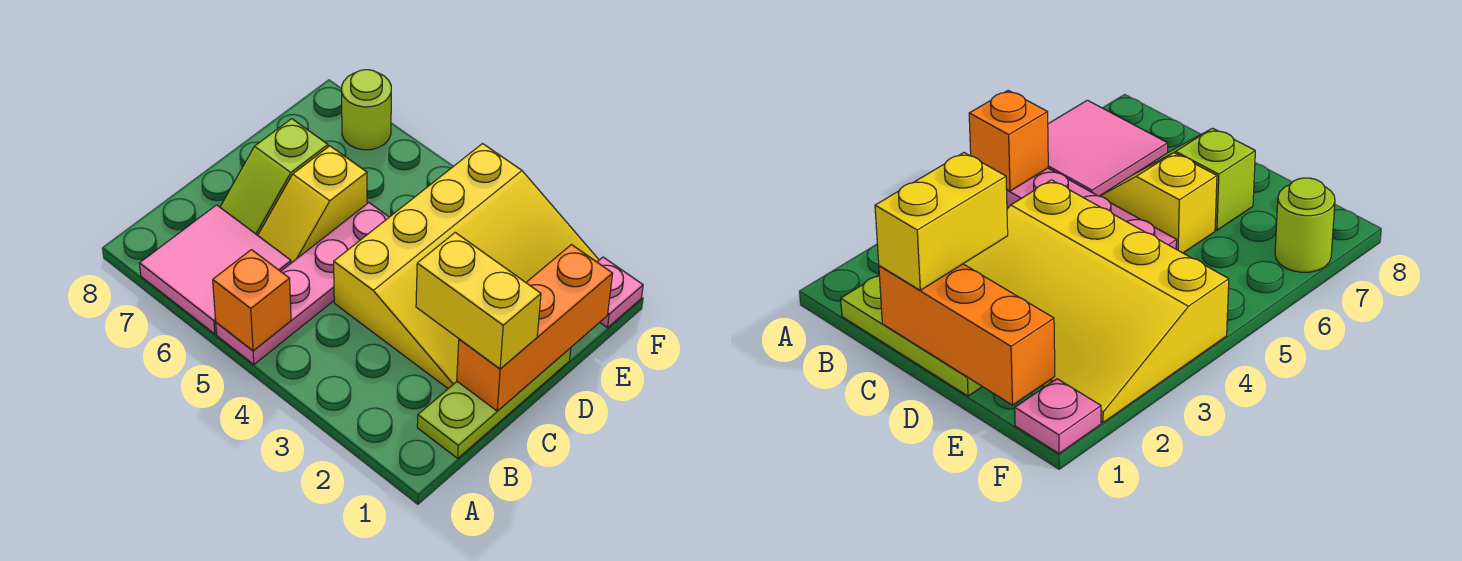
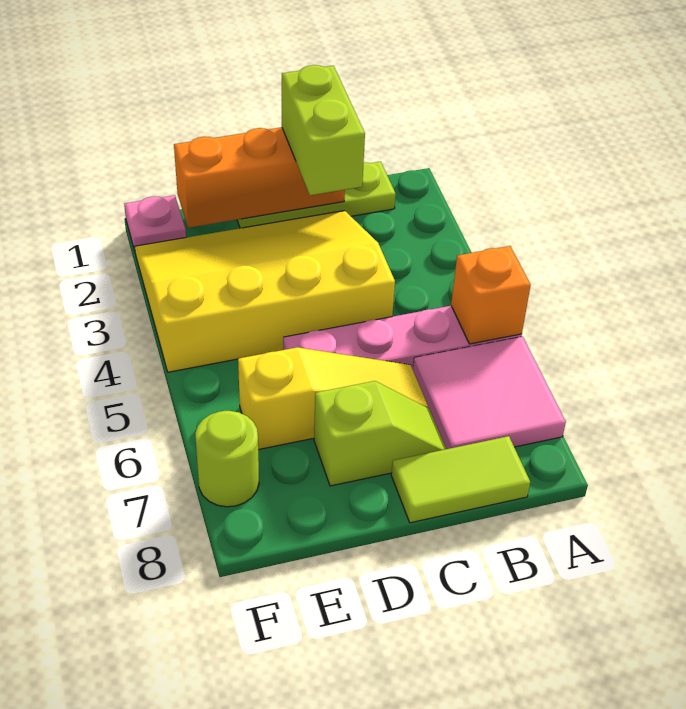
none -> lime tile B8:C8 level 1
yellow brick C1:C2 level 3 -> lime brick C1:C2 level 3
yellow slope C6:D6 level 1 top D -> yellow slope C6:E6 level 1 top E

